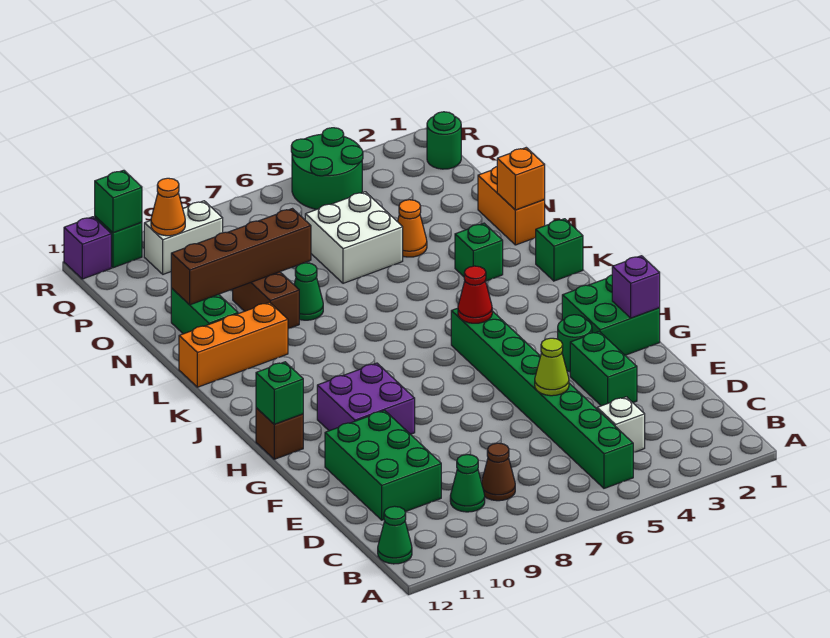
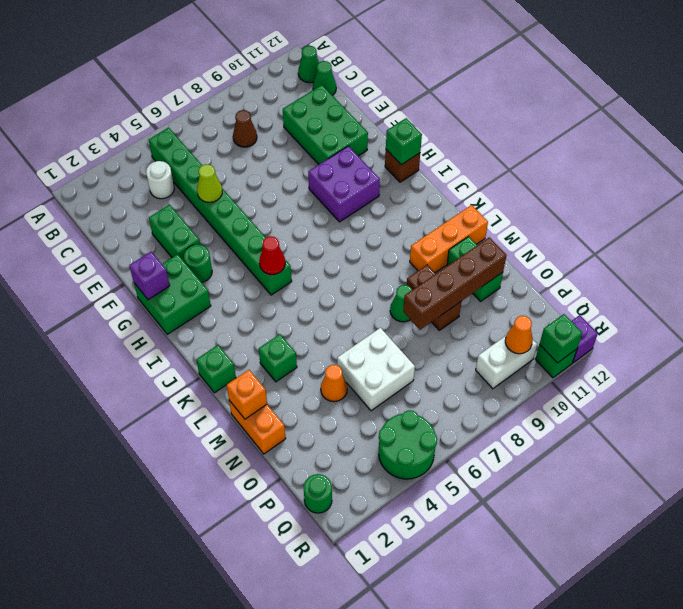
white brick C4 level 1 -> white round brick C4 level 1
green cone C9 level 1 -> green cone C12 level 1

